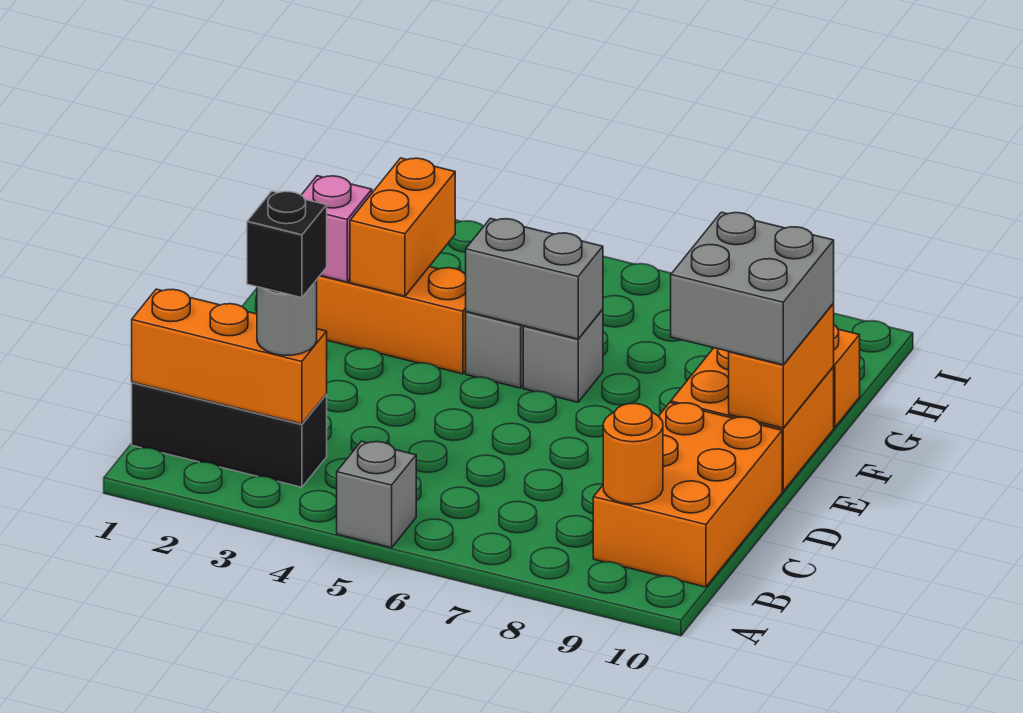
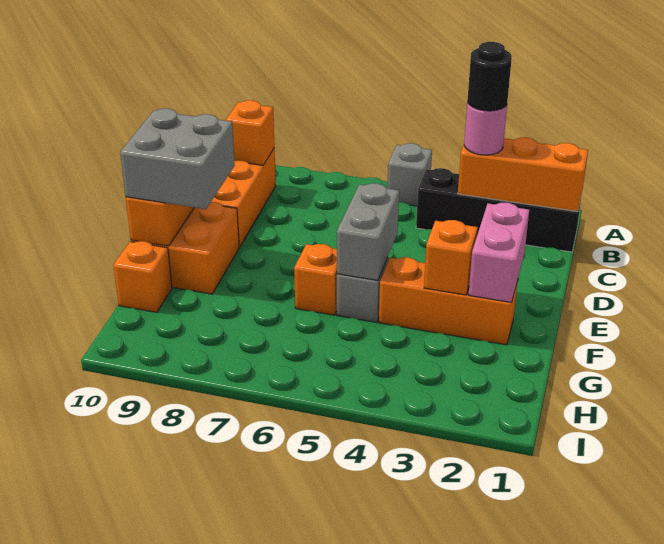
black brick B1:B3 level 1 -> black brick B1:B4 level 1
grey round brick B3 level 3 -> pink round brick B3 level 3
black brick B3 level 4 -> black round brick B3 level 4
orange round brick B9 level 2 -> orange brick B9 level 2
pink brick F2 level 2 -> pink brick E2:F2 level 2
orange brick F3:G3 level 2 -> orange brick F3 level 2
grey brick F5:F6 level 2 -> grey brick E5:F5 level 2
grey brick F6 level 1 -> orange brick F6 level 1

